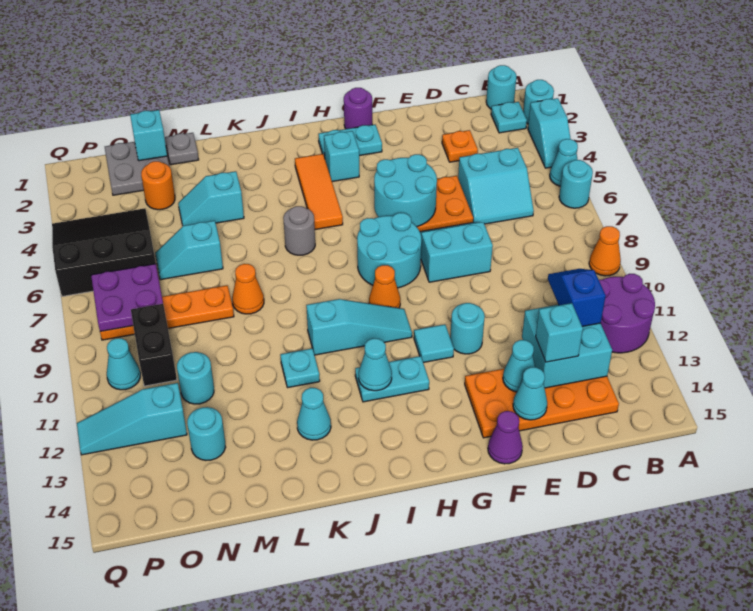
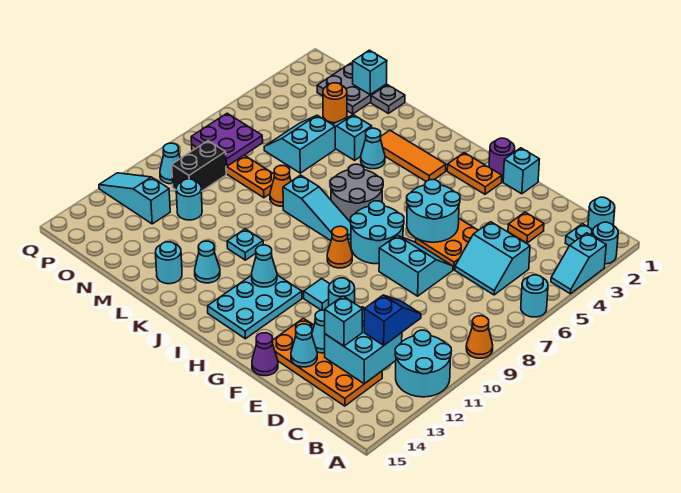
cyan cone A5 level 1 -> cyan cone K4 level 1
purple round brick A11:B12 level 1 -> cyan round brick A11:B12 level 1
cyan plate G2:H2 level 1 -> orange plate G2:H2 level 1
cyan brick H3 level 1 -> cyan brick F1 level 1
cyan slope H10:J10 level 1 top J -> cyan slope I8:K8 level 1 top K
cyan plate H12:I12 level 1 -> cyan plate H12:I14 level 1
orange tile I3:I5 level 1 -> orange tile I3:K3 level 1
grey round brick J6 level 1 -> grey round brick I6:J7 level 1
cyan slope M6:N6 level 1 top M -> cyan slope M5:N6 level 1 top M
cyan round brick N13 level 1 -> cyan round brick L14 level 1
black slope O4:Q6 level 1 top 6 -> none

